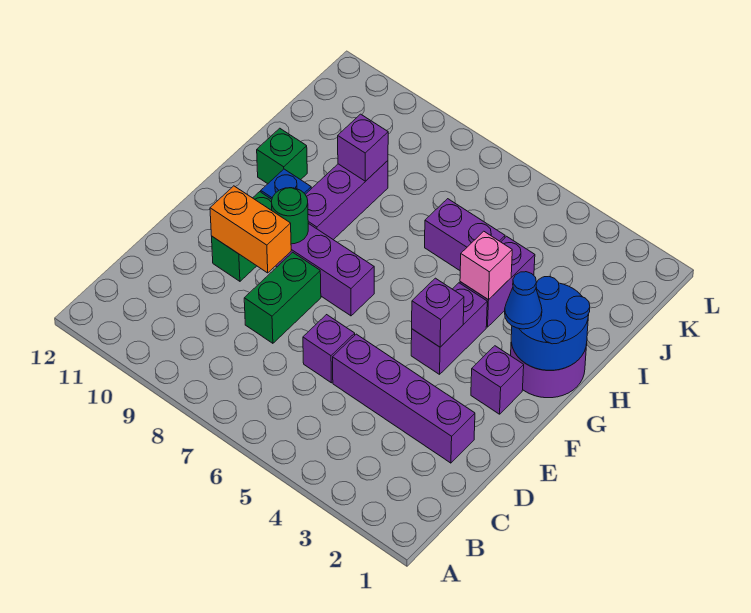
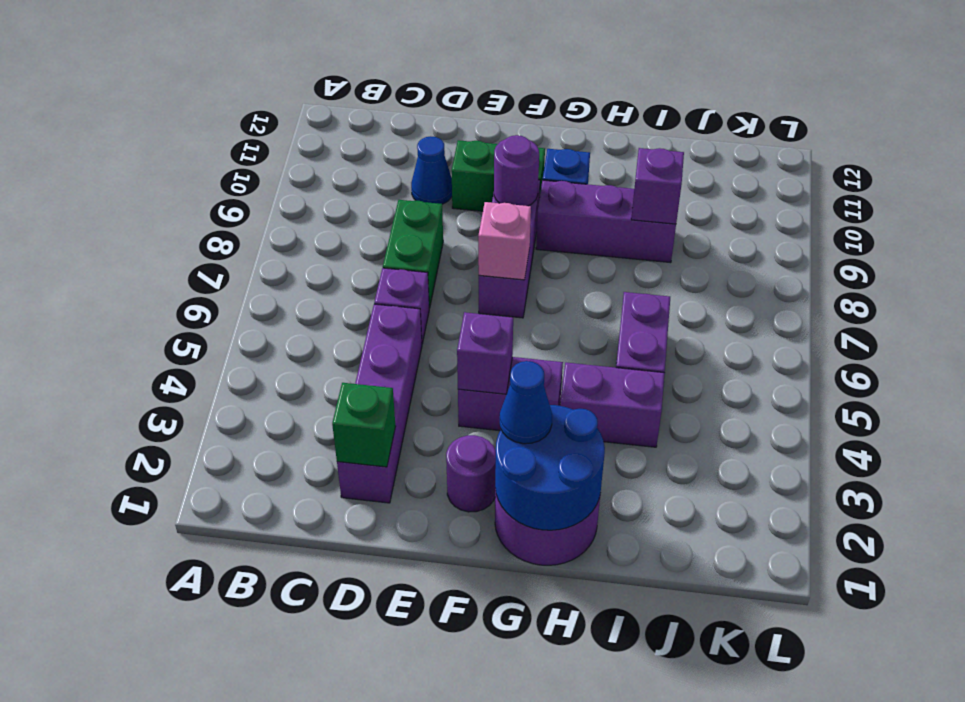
green brick D8:E8 level 1 -> green brick D7:D8 level 1
none -> blue cone D10 level 1
orange brick E9:E10 level 2 -> none
purple brick F2 level 1 -> purple round brick F2 level 1
green round brick F9 level 2 -> purple round brick F9 level 2
pink brick H4 level 2 -> pink brick F7 level 2
green brick H11 level 1 -> green brick D2 level 2

